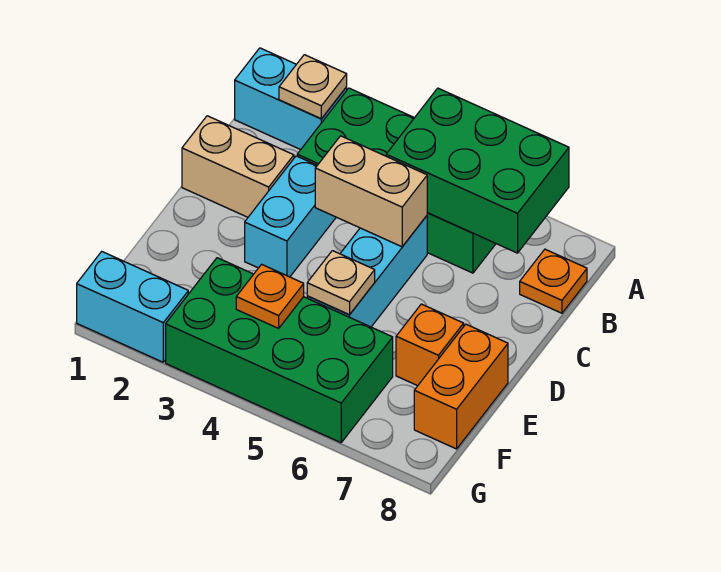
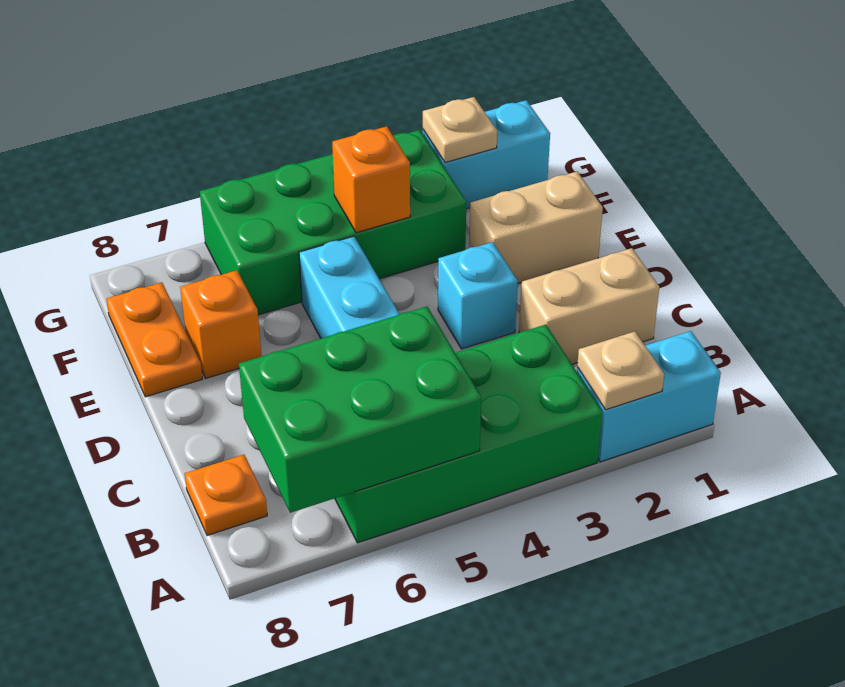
cyan brick C3:D3 level 1 -> cyan brick D3 level 1
tan brick C4:C5 level 2 -> tan brick E1:E2 level 1
tan plate E5 level 2 -> tan plate G2 level 2
orange brick E8:F8 level 1 -> orange plate E8:F8 level 1
orange plate F4 level 2 -> orange brick F4 level 2

